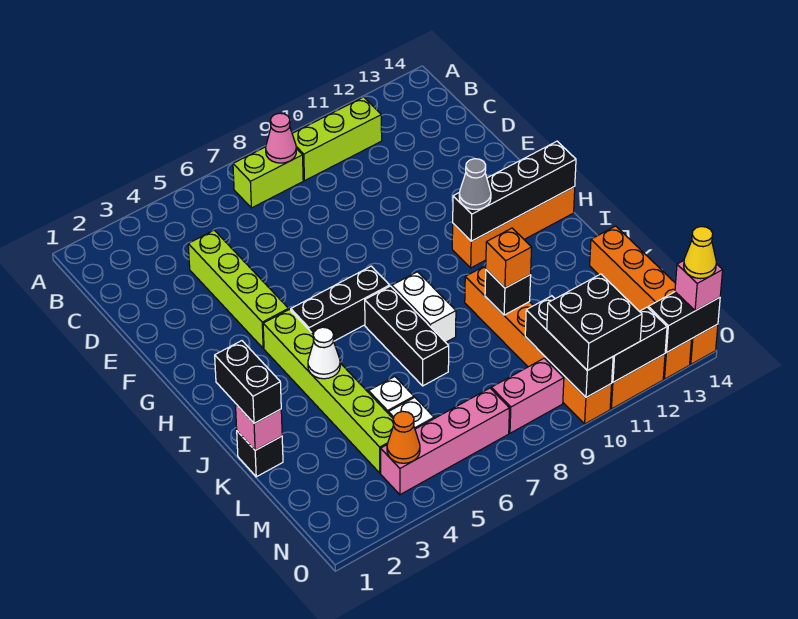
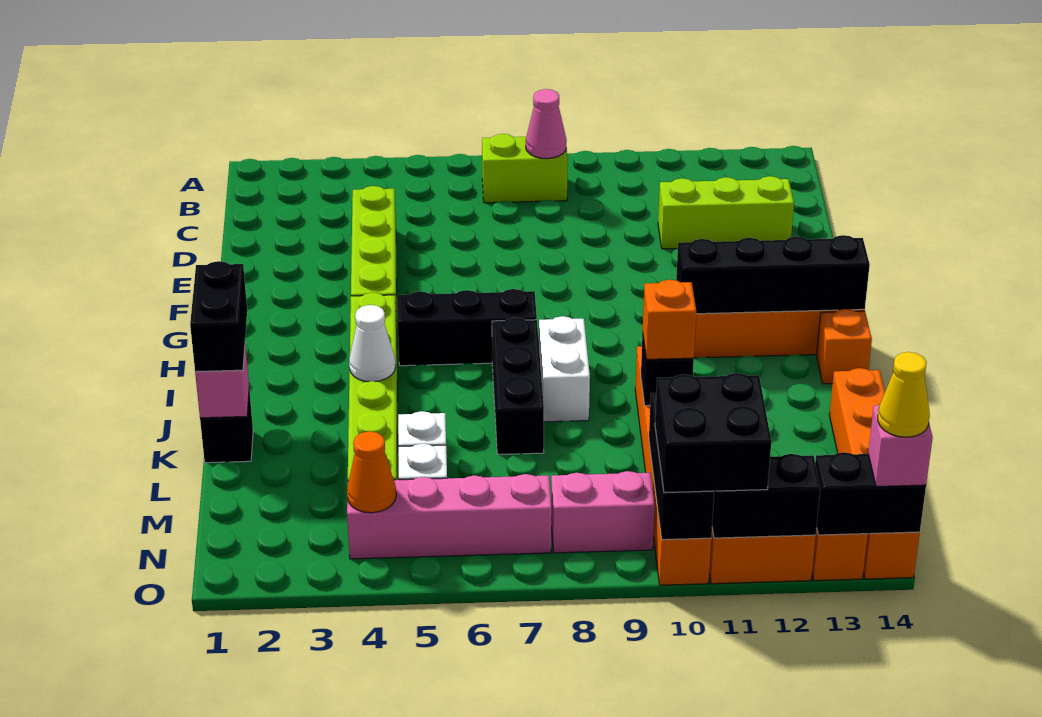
lime brick B9:B11 level 1 -> lime brick D11:D13 level 1
grey cone H11 level 3 -> none
none -> orange brick I14 level 1

